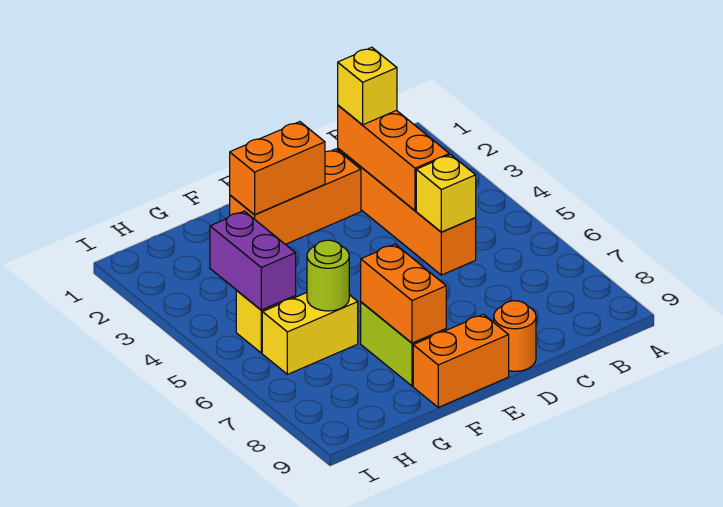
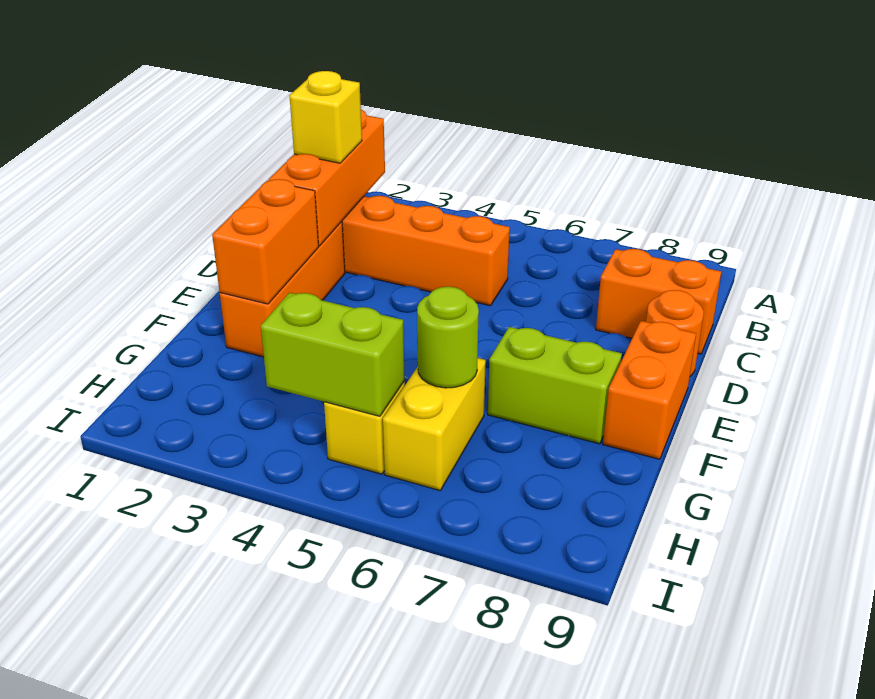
orange brick C2:C4 level 2 -> orange brick B2:D2 level 2
yellow brick C5 level 2 -> none
orange brick F7:F8 level 2 -> orange brick C8:C9 level 1
purple brick H4:H5 level 2 -> lime brick H4:H5 level 2

